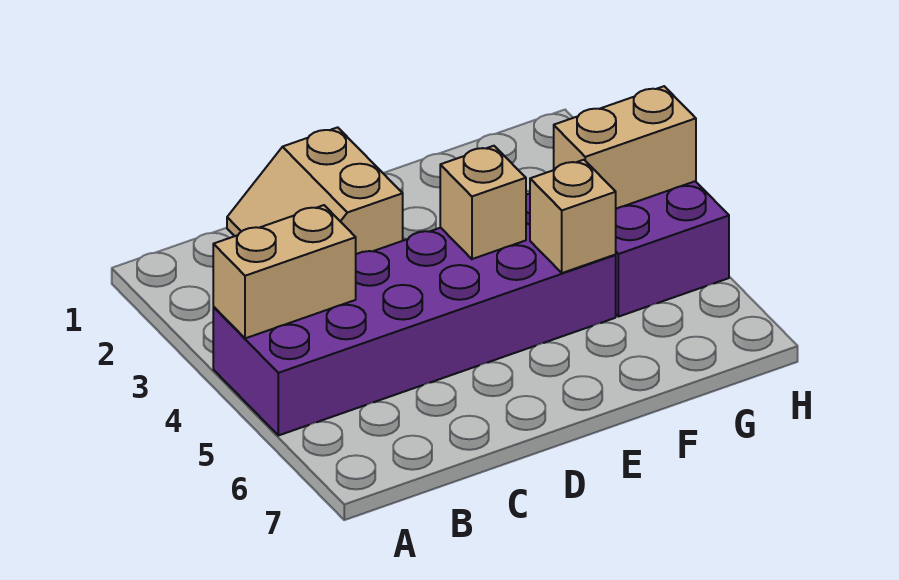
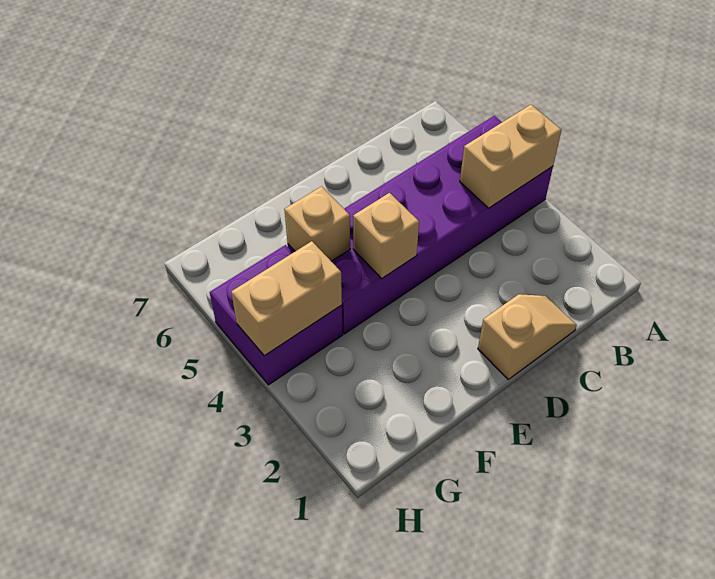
tan slope C1:D2 level 1 top D -> tan slope C1:D1 level 1 top D

